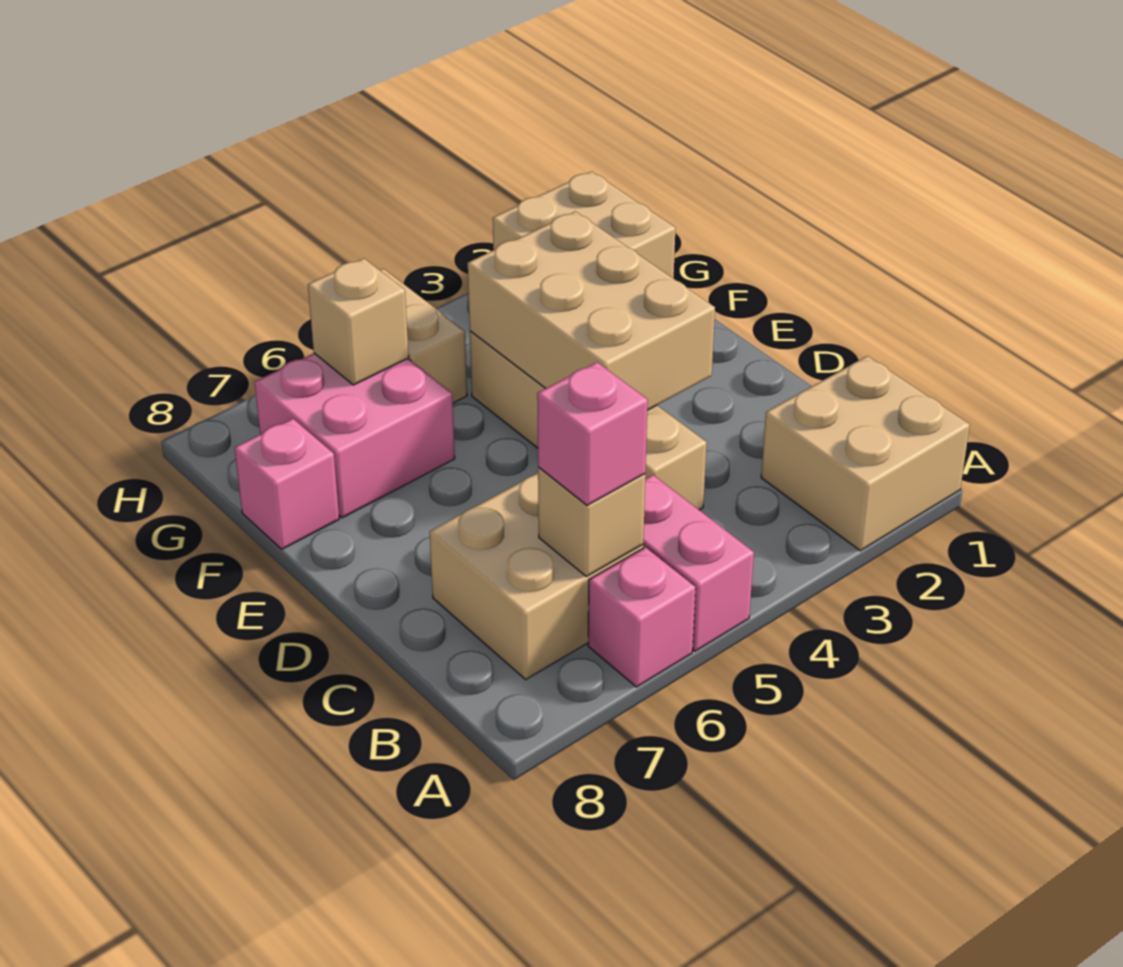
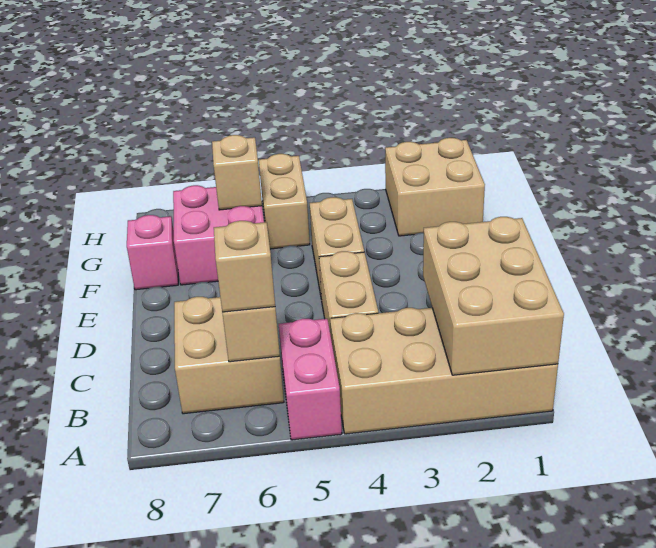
tan brick A1:B2 level 1 -> tan brick A1:B4 level 1
pink brick A6 level 1 -> none
pink brick B6 level 3 -> tan brick B6 level 3
tan brick D3:F4 level 2 -> tan brick A1:C2 level 2

